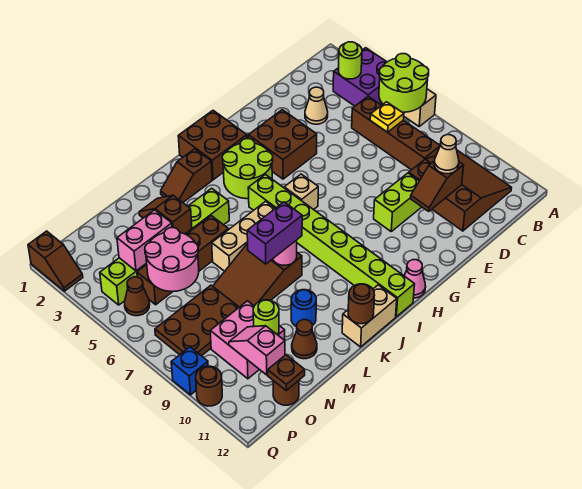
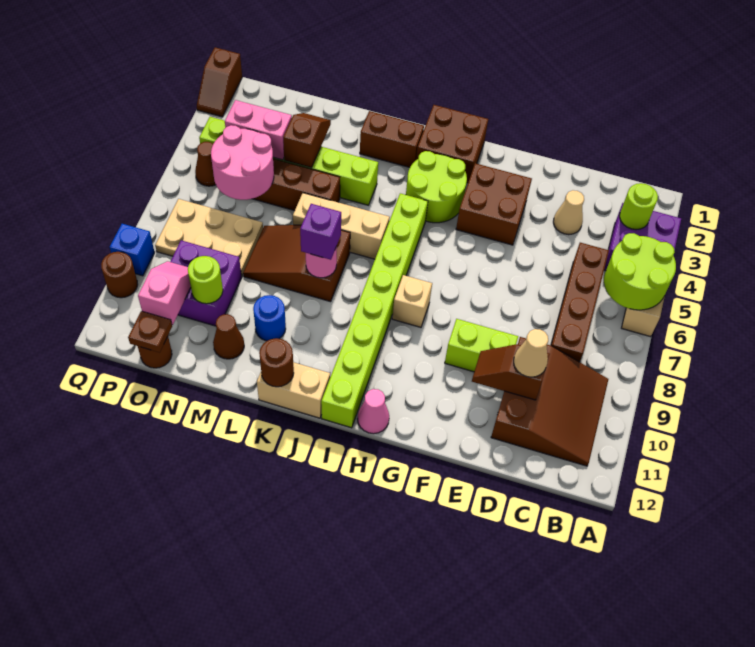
yellow plate C6 level 2 -> none
tan brick H6 level 1 -> tan brick H8 level 1
brown slope J2:K2 level 1 top J -> brown brick J2:K2 level 1
purple brick K8:L8 level 3 -> purple brick K8 level 3
brown plate N7:P8 level 1 -> tan plate N7:P8 level 1
pink brick N9:O10 level 1 -> purple brick N9:O10 level 1

